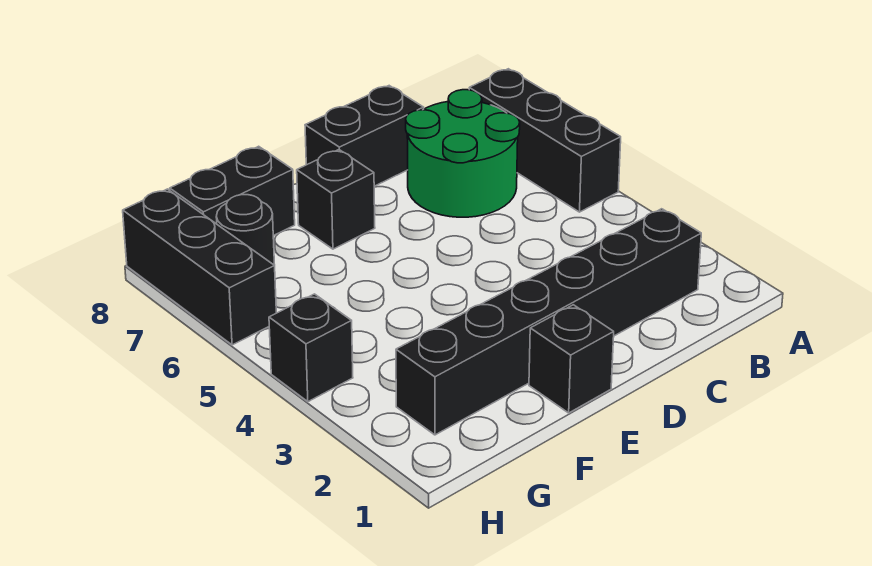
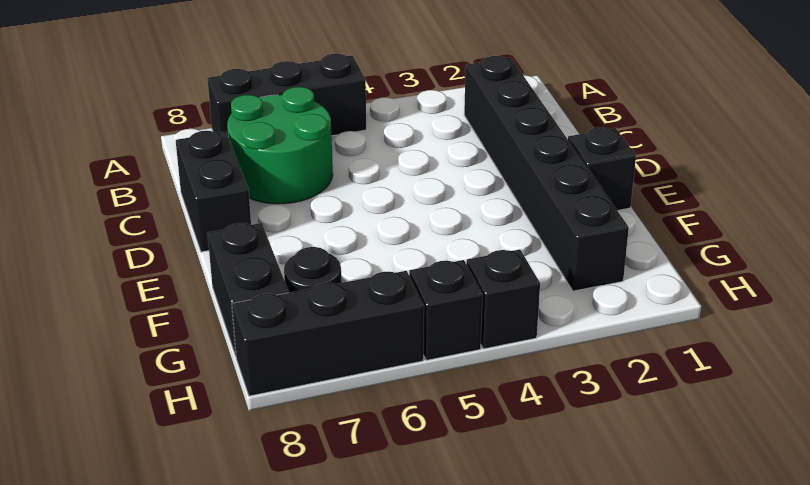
black brick E7 level 1 -> black brick H5 level 1

